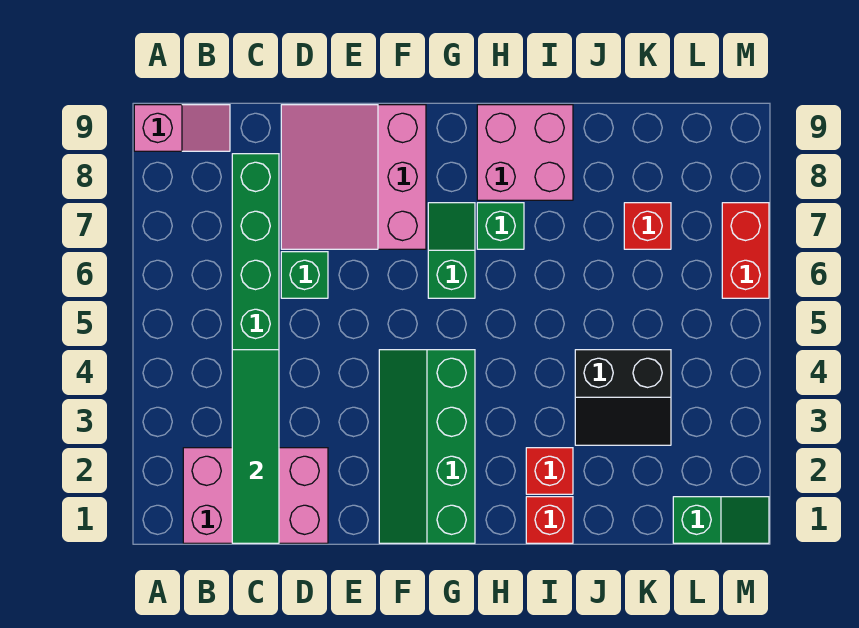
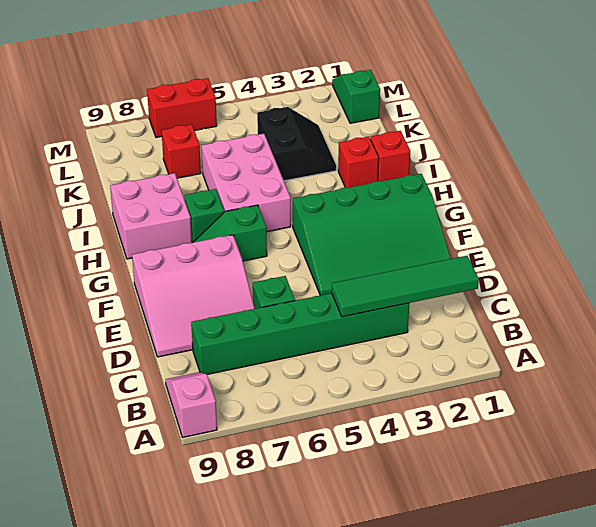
pink brick B1:D2 level 1 -> pink brick H5:J6 level 1
green slope F1:G4 level 1 top G -> green slope E1:G4 level 1 top G

